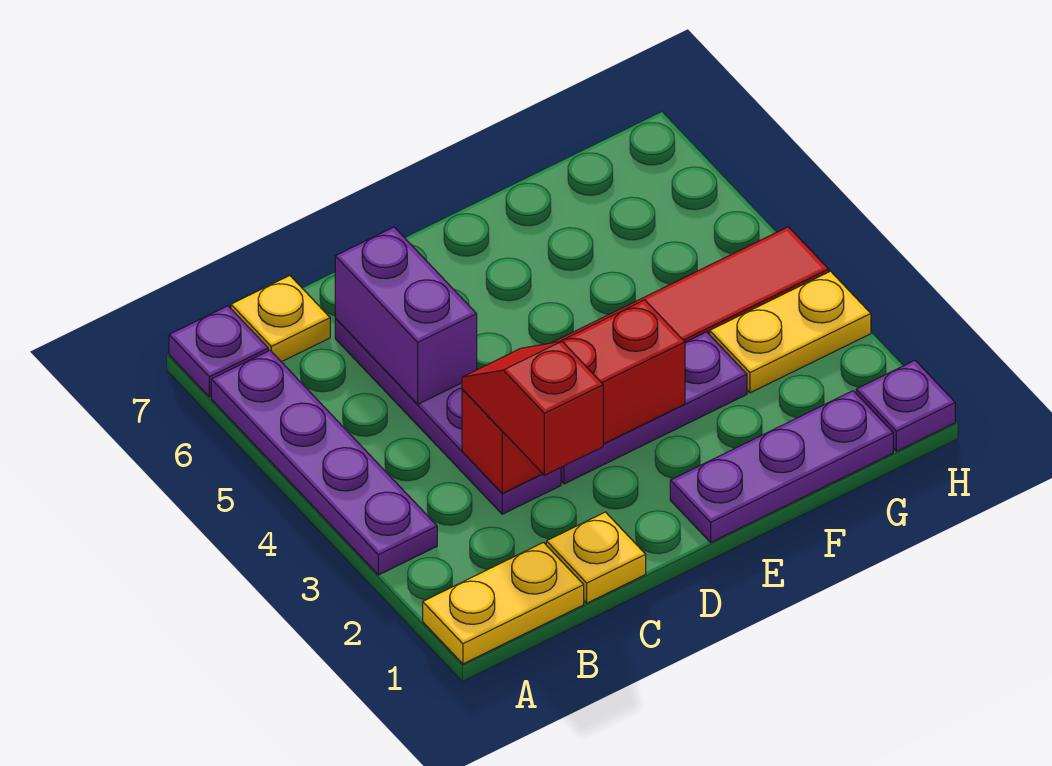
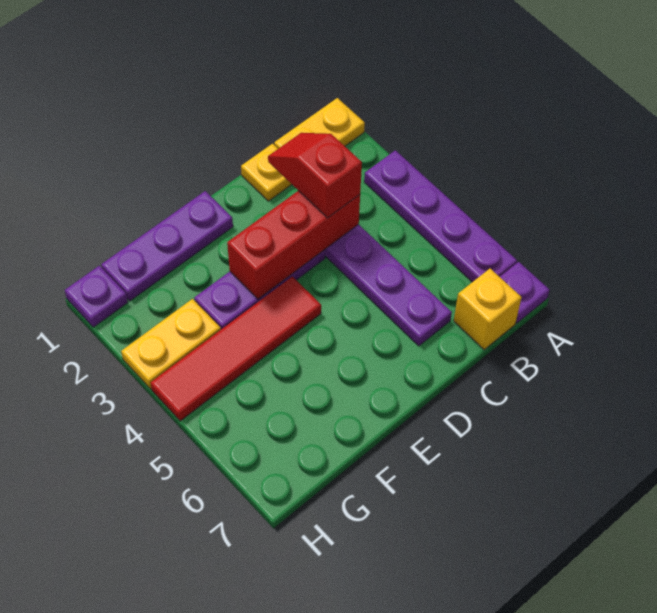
yellow plate B7 level 1 -> yellow brick B7 level 1
red slope C2:C3 level 3 top 2 -> red slope C2:C3 level 3 top 3
purple brick C5:C6 level 2 -> none

